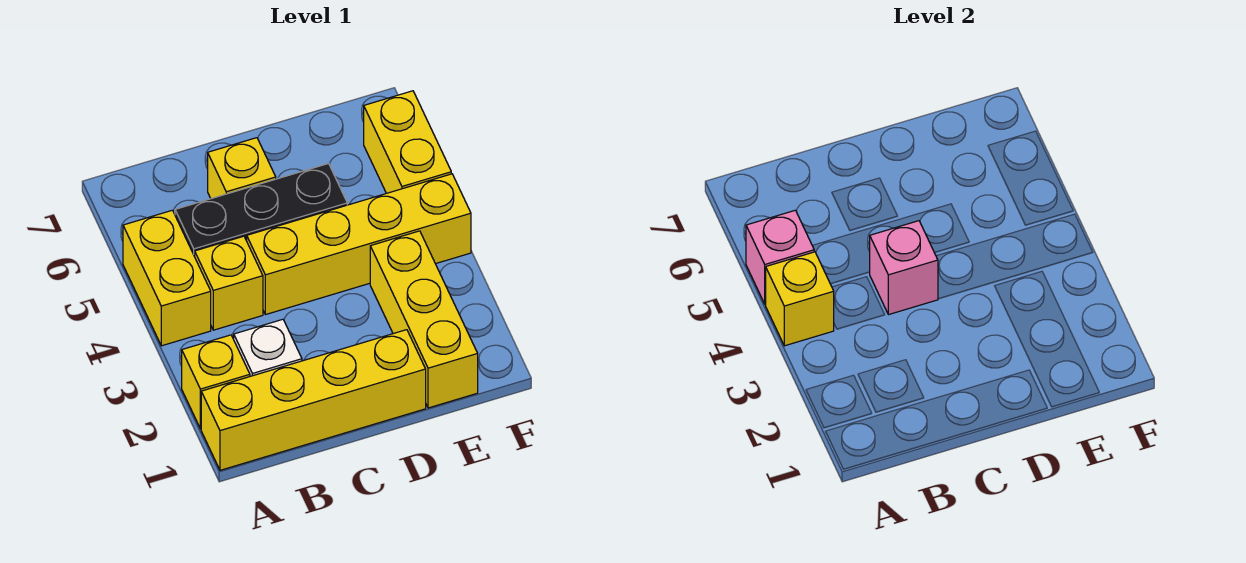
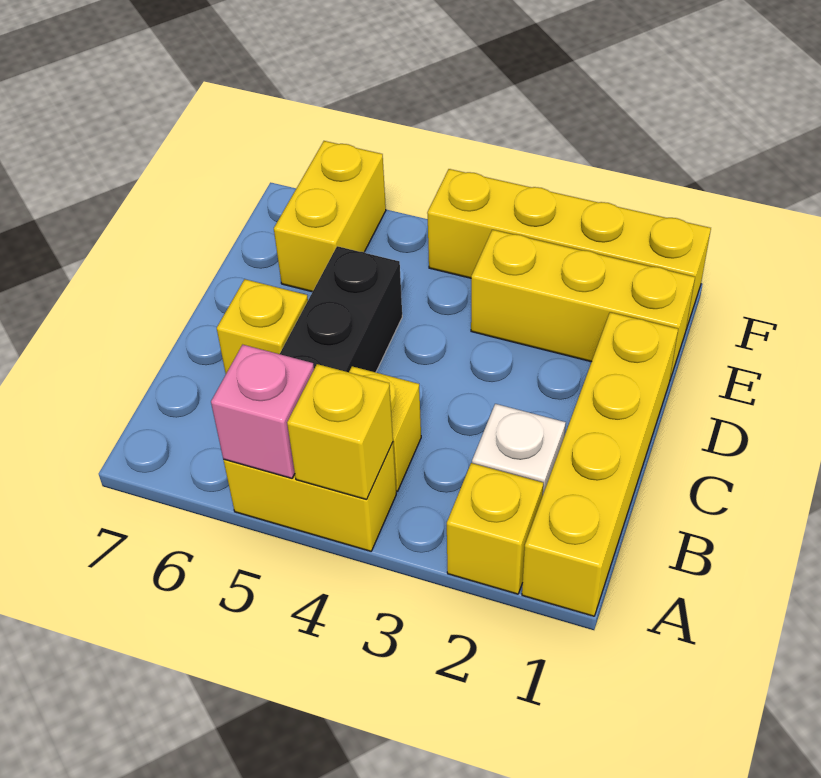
yellow brick C4:F4 level 1 -> yellow brick F1:F4 level 1
pink brick C4 level 2 -> none
yellow brick F5:F6 level 1 -> yellow brick E6:F6 level 1

